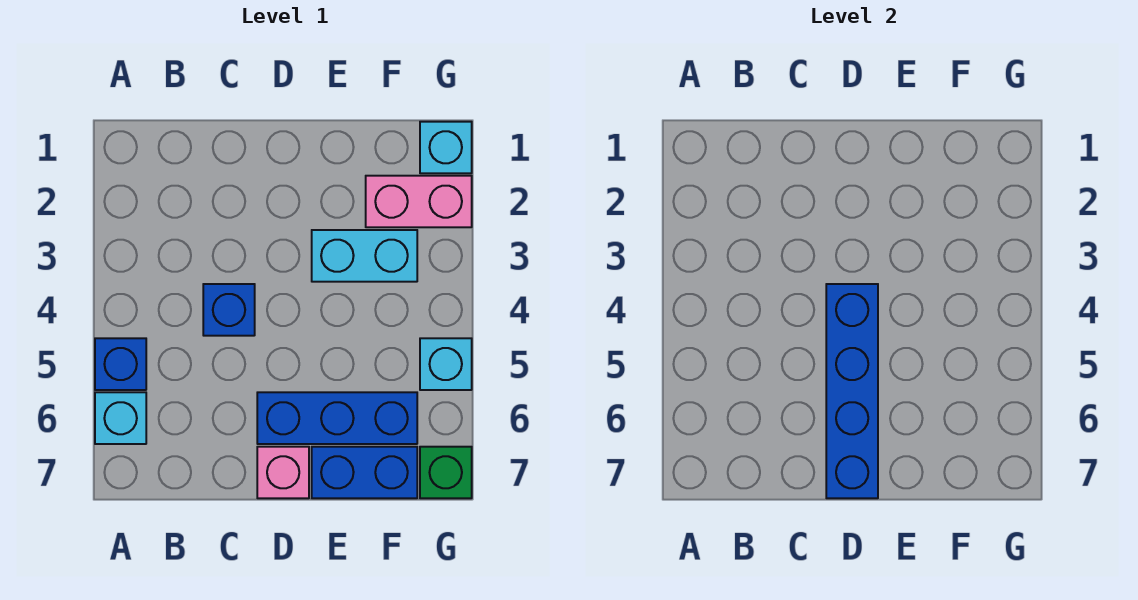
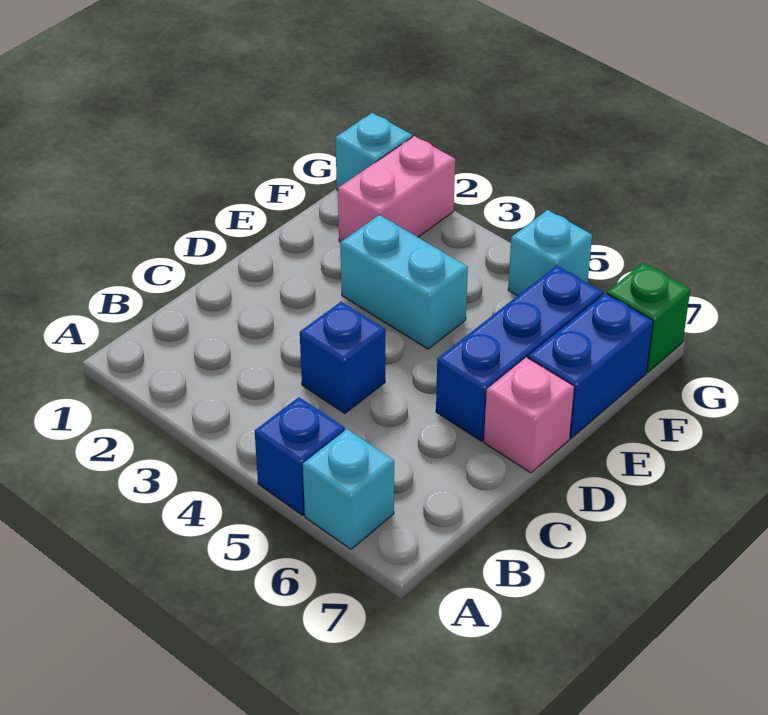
blue brick D4:D7 level 2 -> none
cyan brick E3:F3 level 1 -> cyan brick E3:E4 level 1

